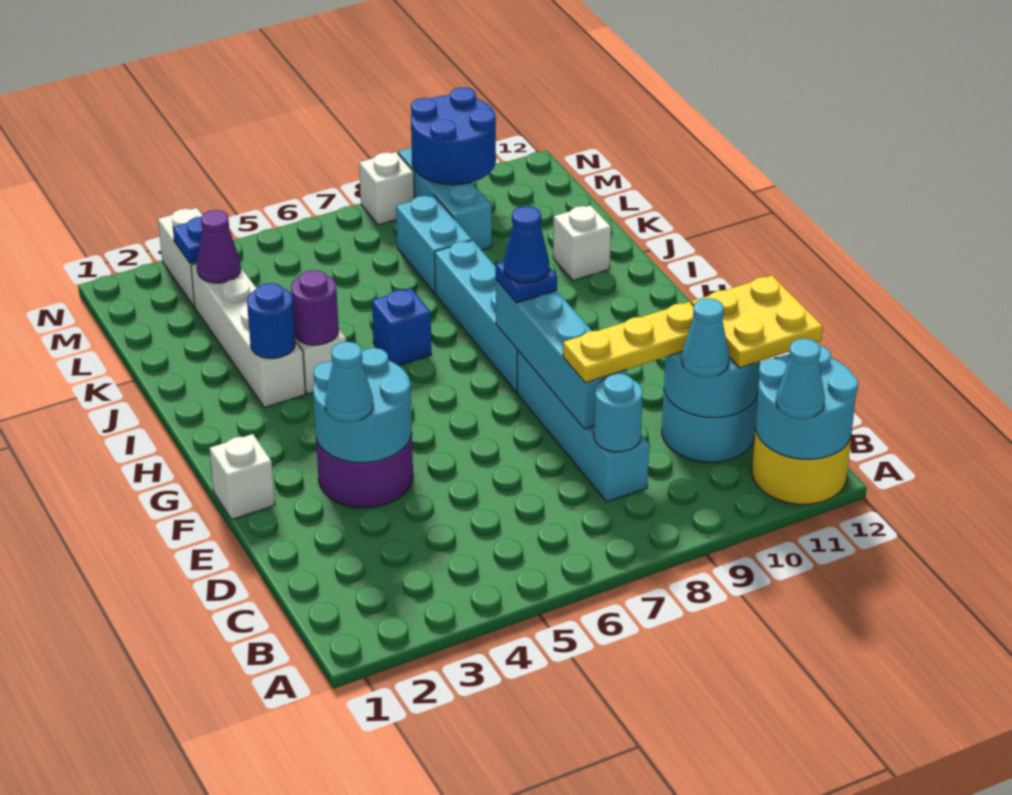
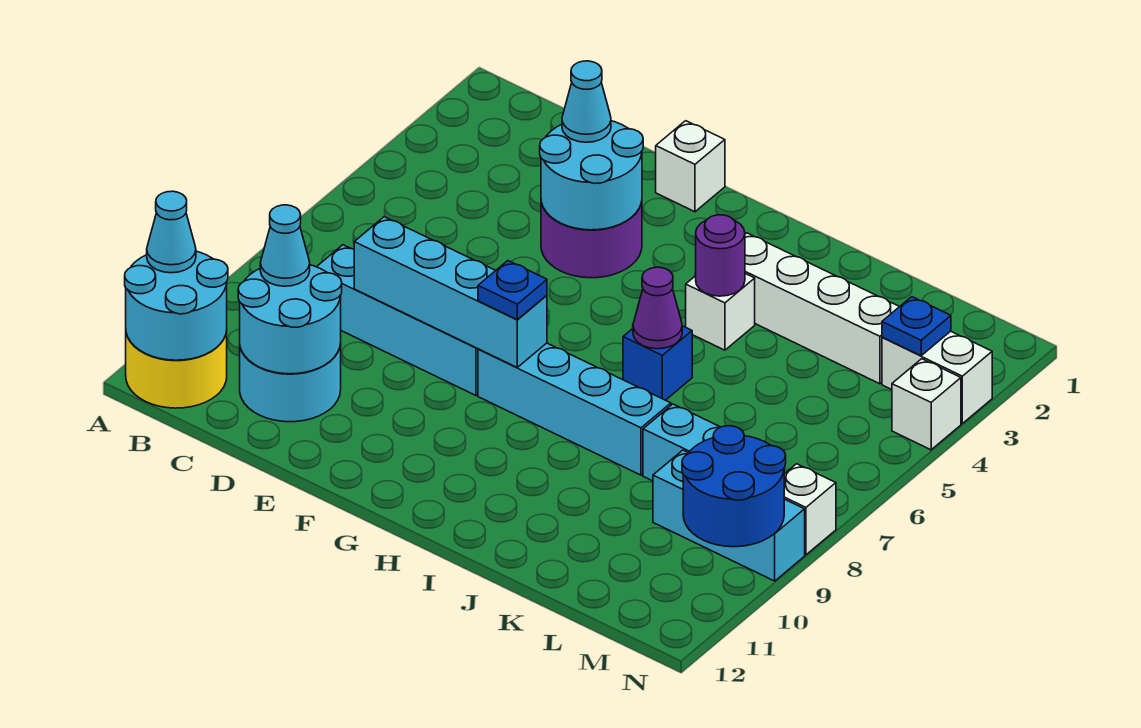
cyan round brick C8 level 2 -> none
yellow plate C11:D12 level 3 -> none
yellow plate D8:D10 level 3 -> none
blue cone G8 level 4 -> none
blue round brick I3 level 2 -> none
white brick J11 level 1 -> white brick N4 level 1
purple cone L3 level 2 -> purple cone I6 level 2

